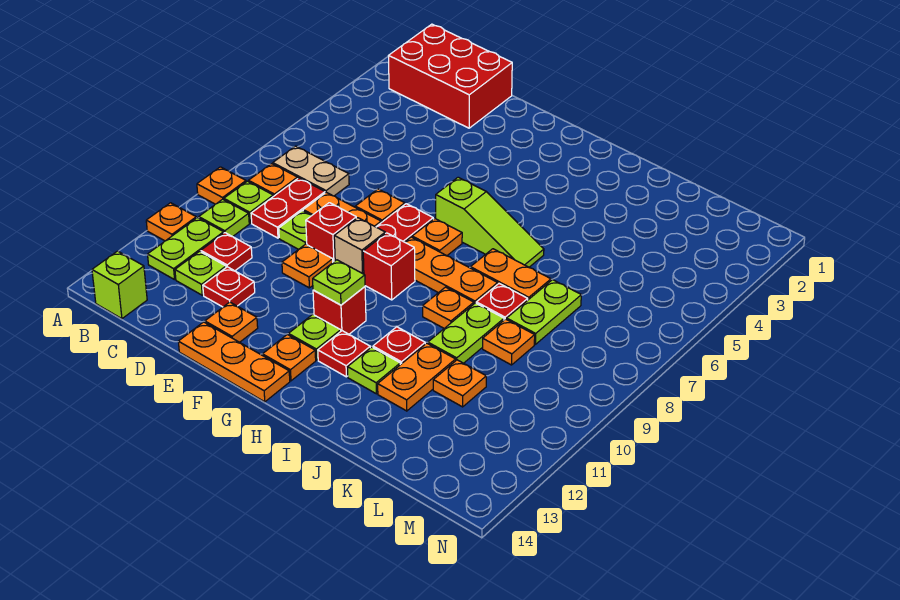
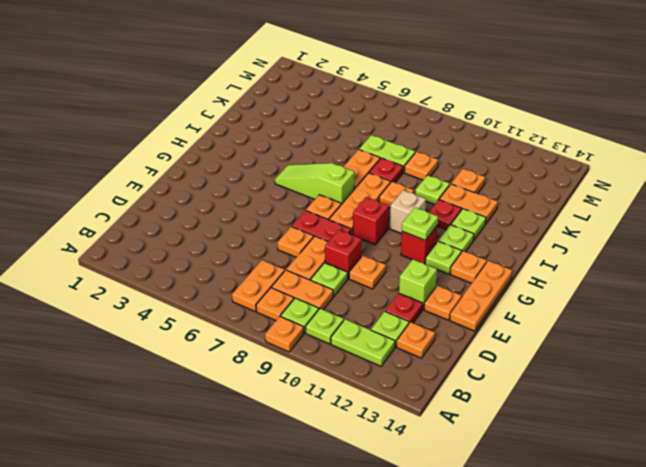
orange plate A11 level 1 -> orange plate C13 level 1
red brick B1:D2 level 1 -> none
tan plate B7:C7 level 1 -> orange plate B7:C7 level 1
lime brick B14 level 1 -> lime brick E12 level 1
red plate C8:C9 level 1 -> orange plate C8:C9 level 1
red plate C11 level 1 -> none
tan brick F9 level 1 -> tan brick H10 level 1
lime slope G6:I6 level 1 top G -> lime slope H5:H7 level 1 top 7
red plate H12 level 1 -> lime plate H12 level 1
lime plate J9:J10 level 1 -> lime plate J10 level 1

